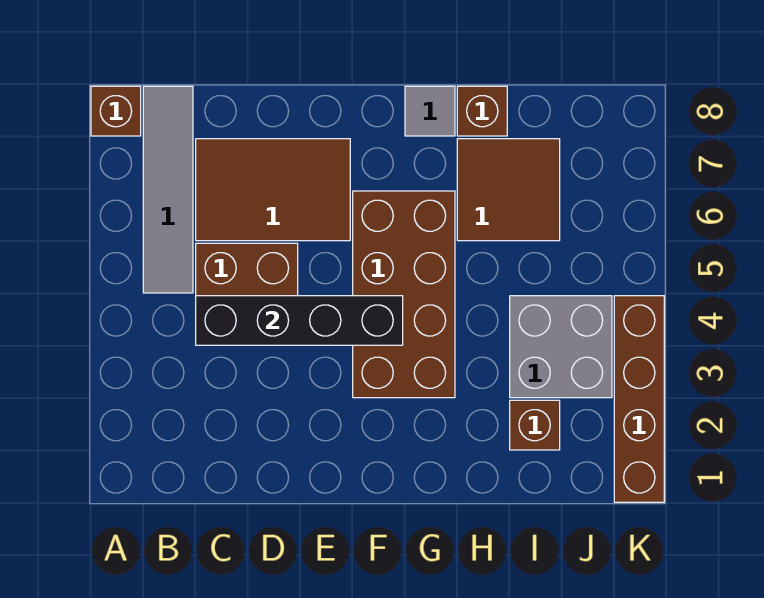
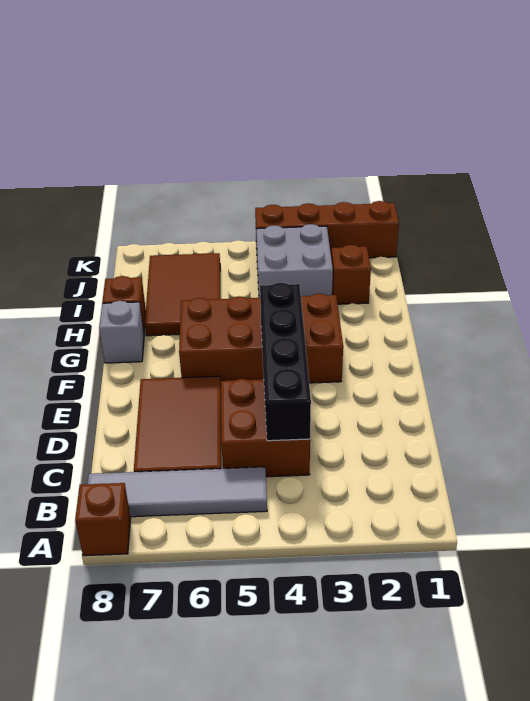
grey tile G8 level 1 -> grey brick G8 level 1
brown tile H6:I7 level 1 -> brown tile H6:J7 level 1

